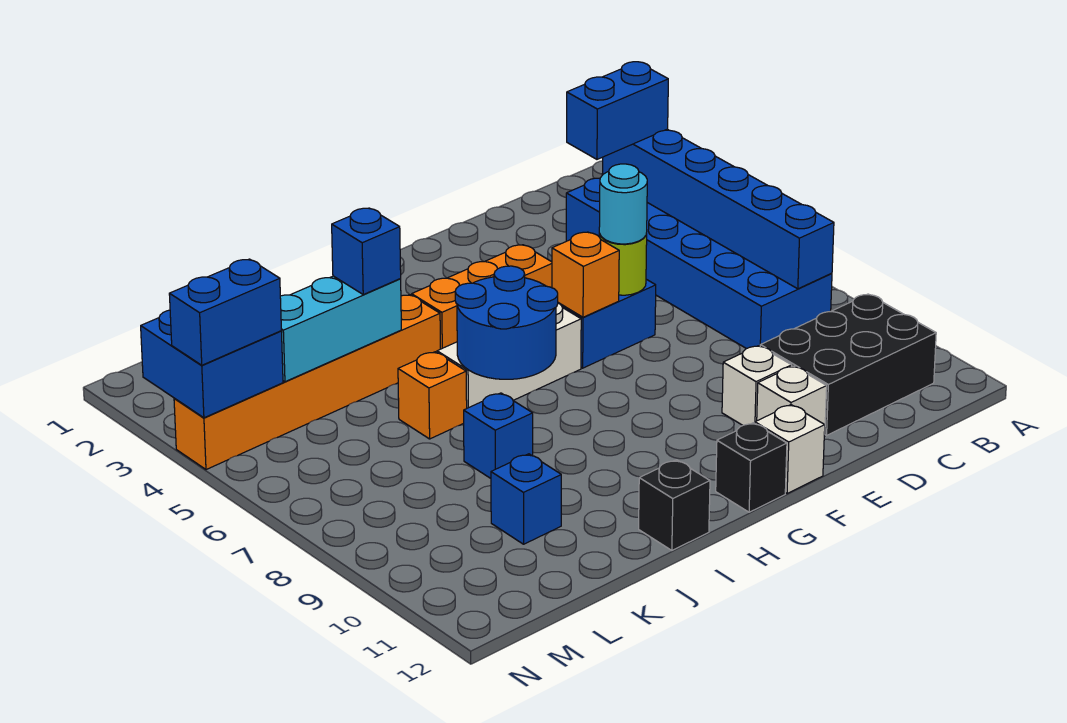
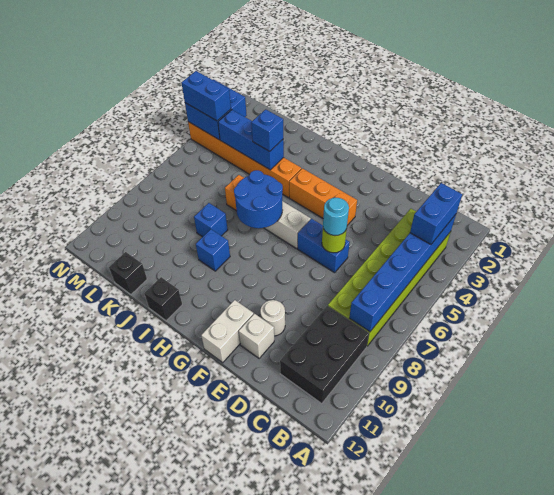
blue brick B3:C8 level 1 -> lime brick B3:C8 level 1
blue brick B3:C3 level 3 -> blue brick B3:B4 level 3
black brick B10:D11 level 1 -> black brick B9:C11 level 1
white brick E10 level 1 -> white round brick E10 level 1
orange brick F6 level 2 -> none
white brick F12 level 1 -> white brick F11:F12 level 1
black brick G12 level 1 -> black brick K12 level 1
cyan brick J4:L4 level 2 -> blue brick J4:L4 level 2
blue brick K10 level 1 -> blue brick I9 level 1

